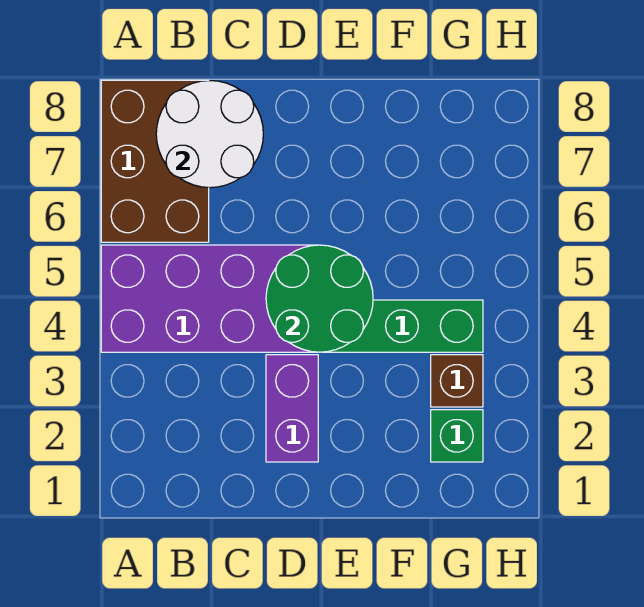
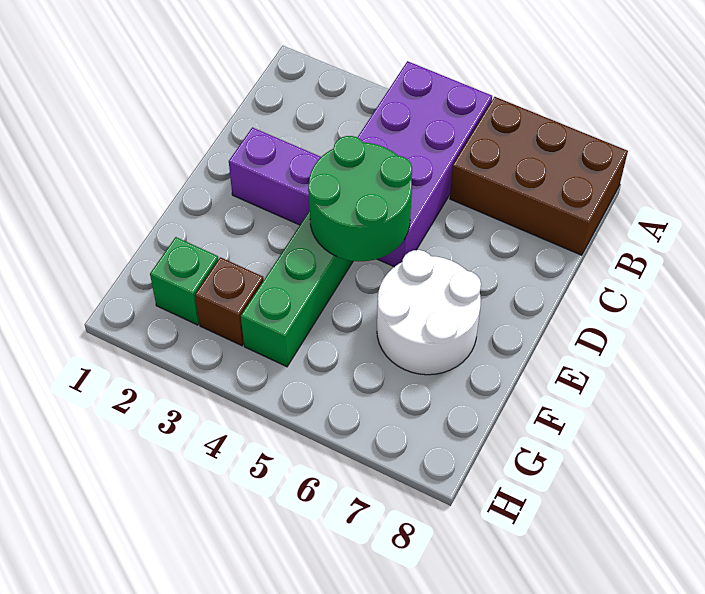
white round brick B7:C8 level 2 -> white round brick E6:F7 level 1

